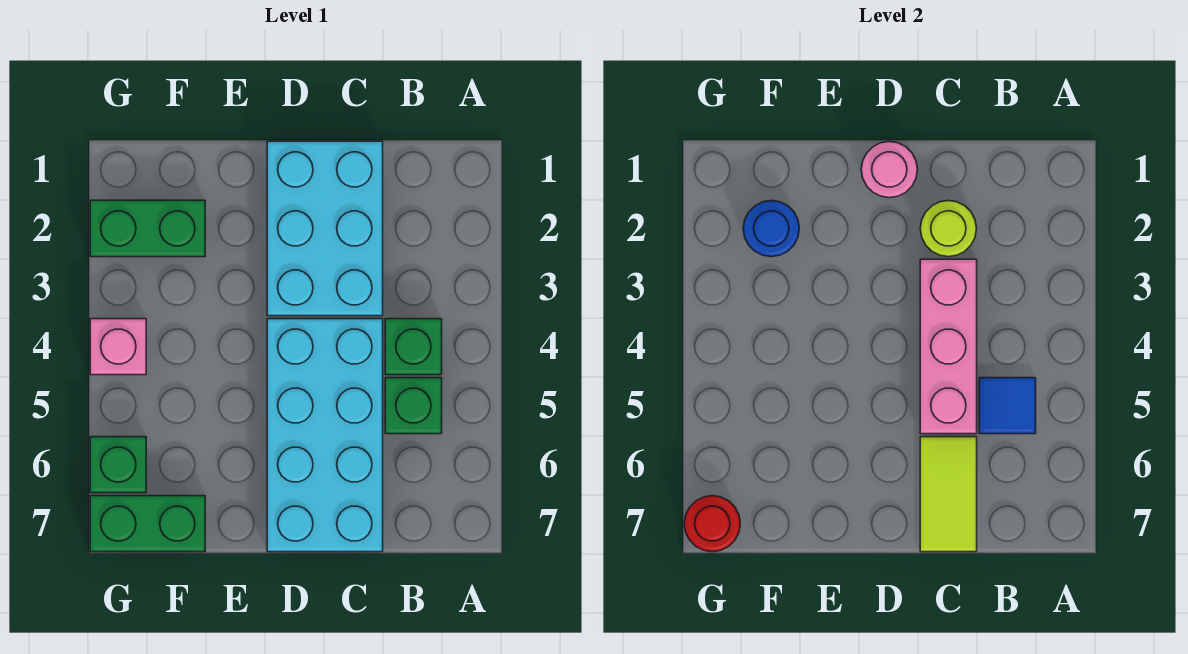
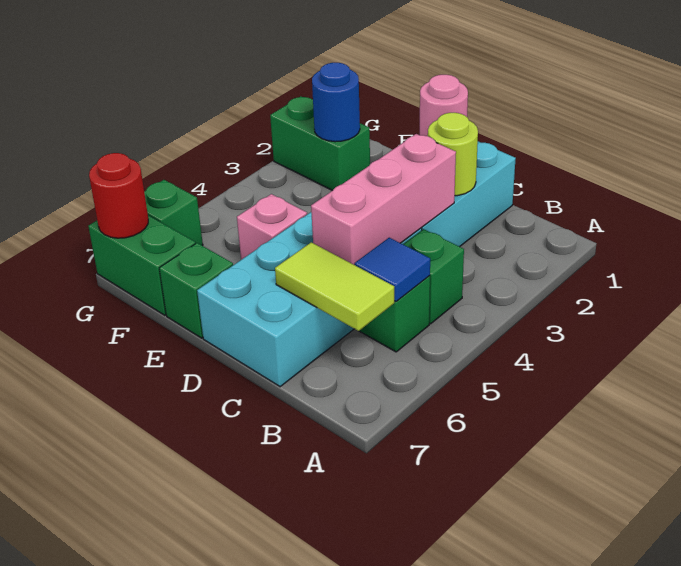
lime tile C6:C7 level 2 -> lime tile B6:C6 level 2
none -> green brick E7 level 1
pink brick G4 level 1 -> pink brick E5 level 1

